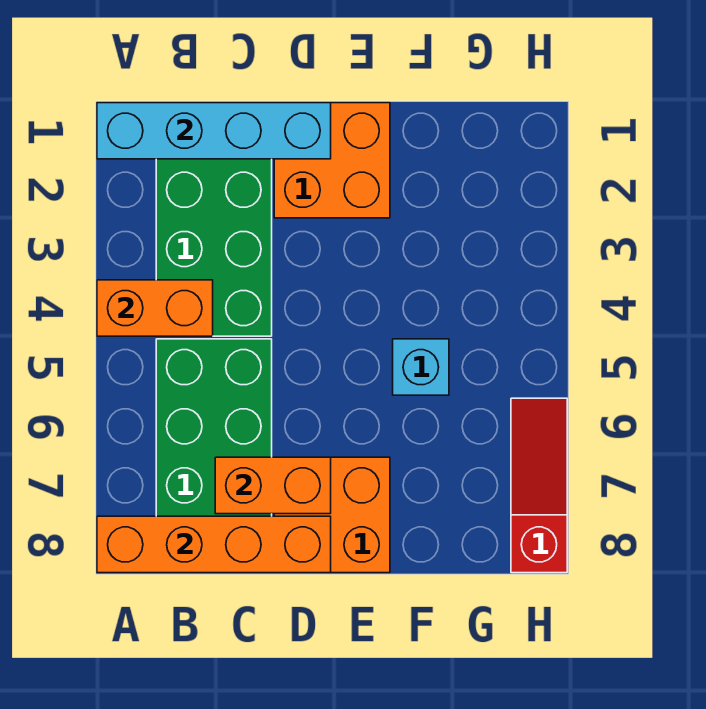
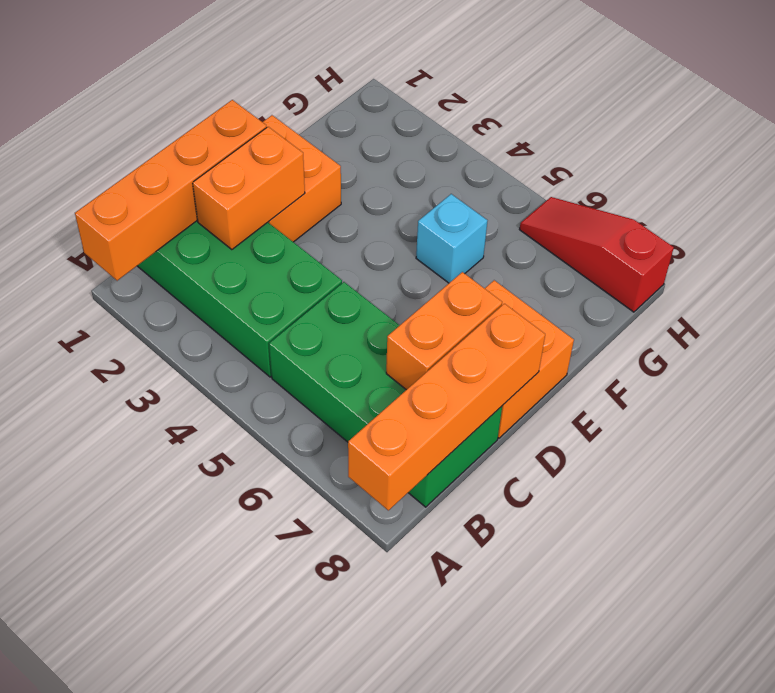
cyan brick A1:D1 level 2 -> orange brick A1:D1 level 2
orange brick A4:B4 level 2 -> orange brick C2:D2 level 2

